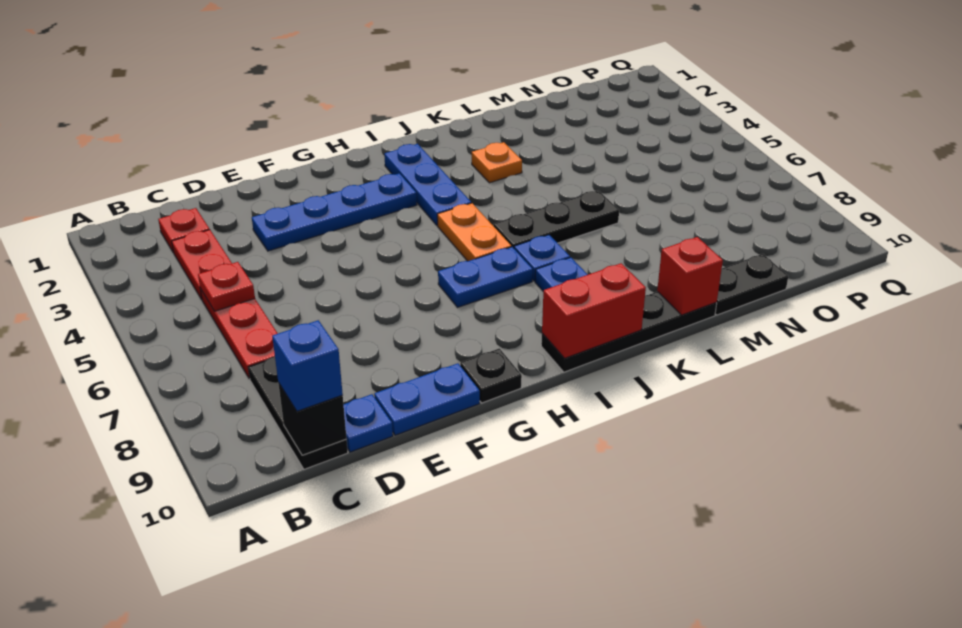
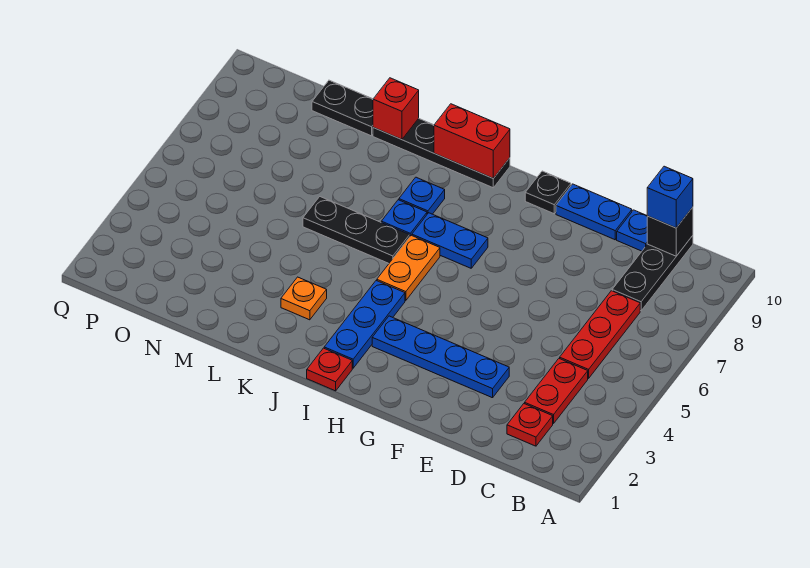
red plate C5 level 2 -> red plate I1 level 1

